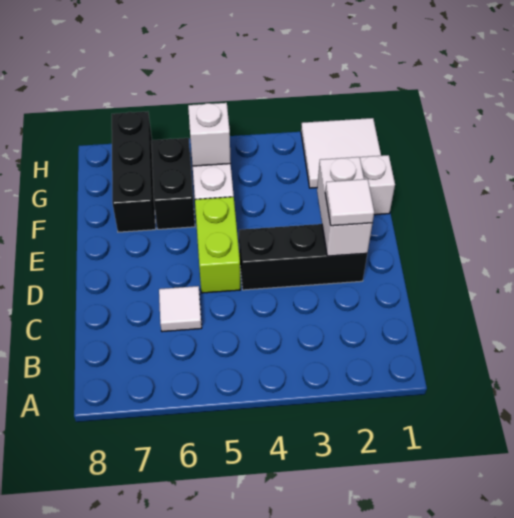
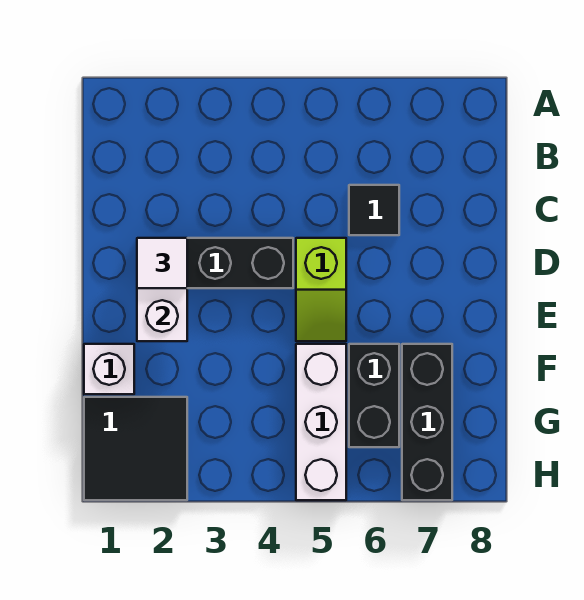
white tile C6 level 1 -> black tile C6 level 1
lime brick D5:E5 level 1 -> lime slope D5:E5 level 1 top D
white tile G1:H2 level 1 -> black tile G1:H2 level 1
white brick G5 level 2 -> none

